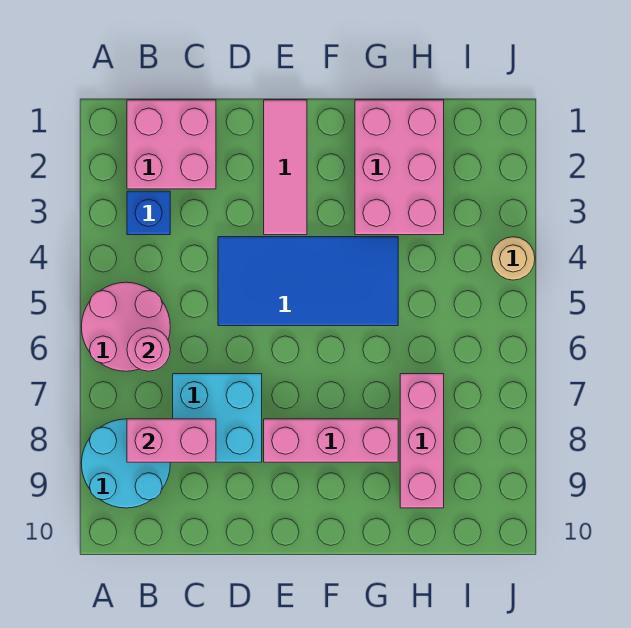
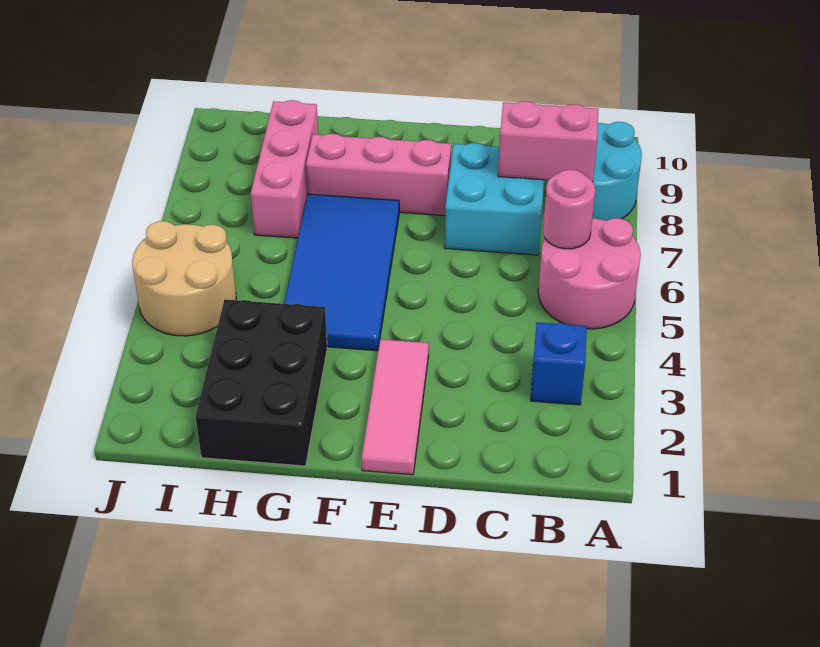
pink brick B1:C2 level 1 -> none
blue tile D4:G5 level 1 -> blue tile F4:G7 level 1
pink brick G1:H3 level 1 -> black brick G1:H3 level 1
tan round brick J4 level 1 -> tan round brick I4:J5 level 1

